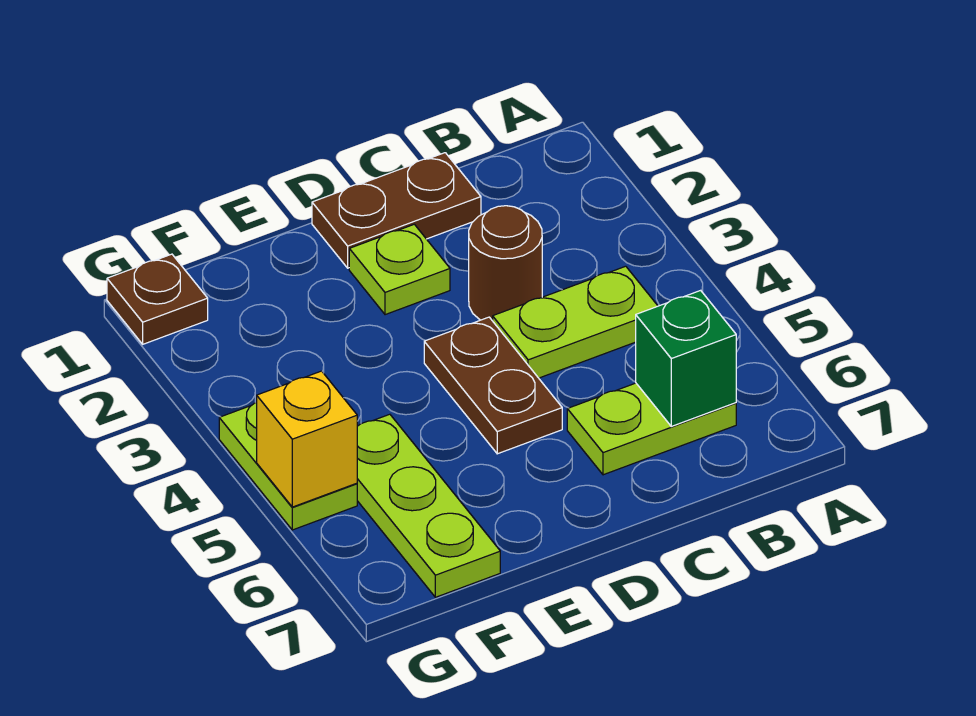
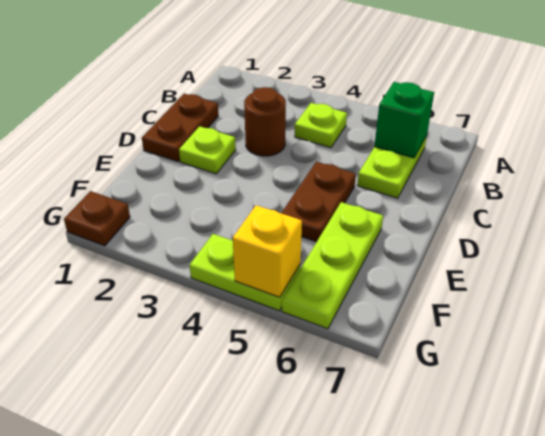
lime plate B4:C4 level 1 -> lime plate B4 level 1
brown plate D4:D5 level 1 -> brown plate D5:E5 level 1
lime plate F5:F7 level 1 -> lime plate E6:G6 level 1

